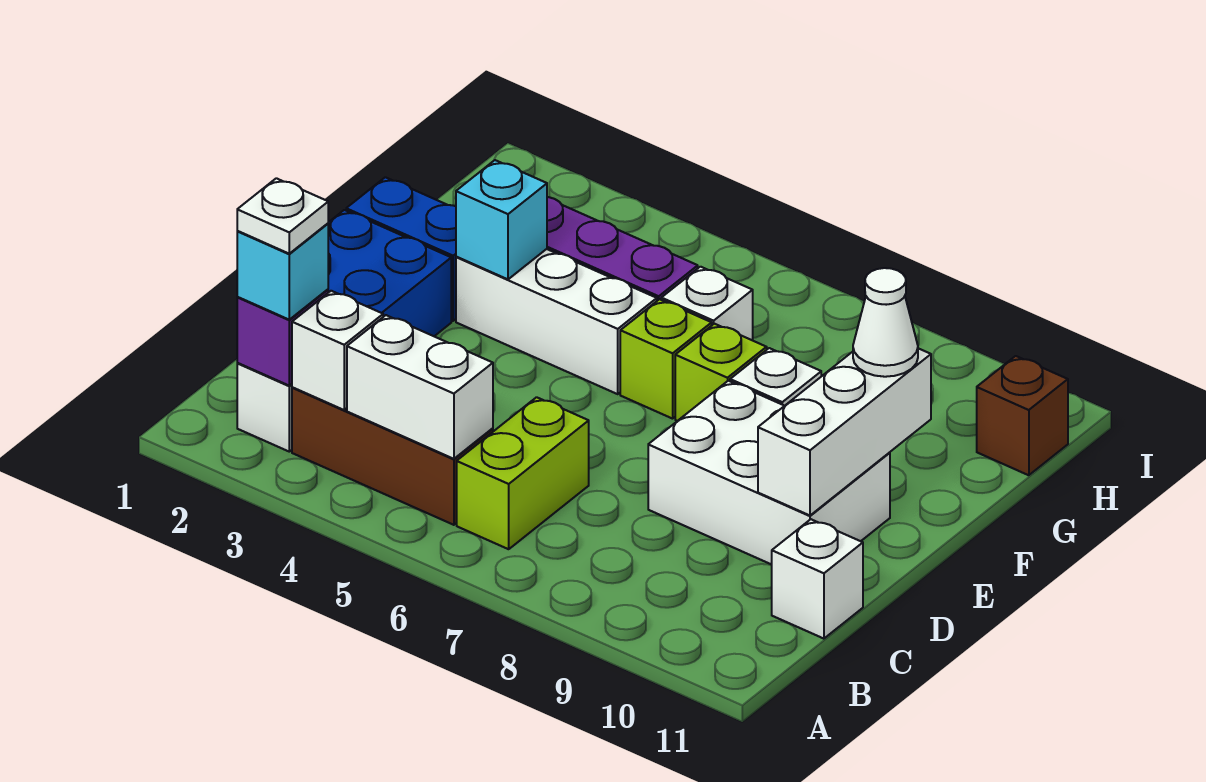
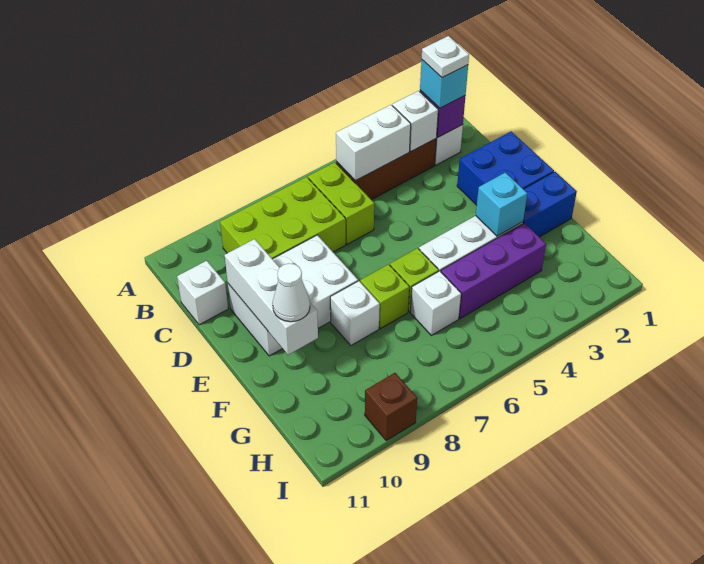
none -> lime brick B7:C9 level 1
brown brick H11 level 1 -> brown brick I9 level 1

